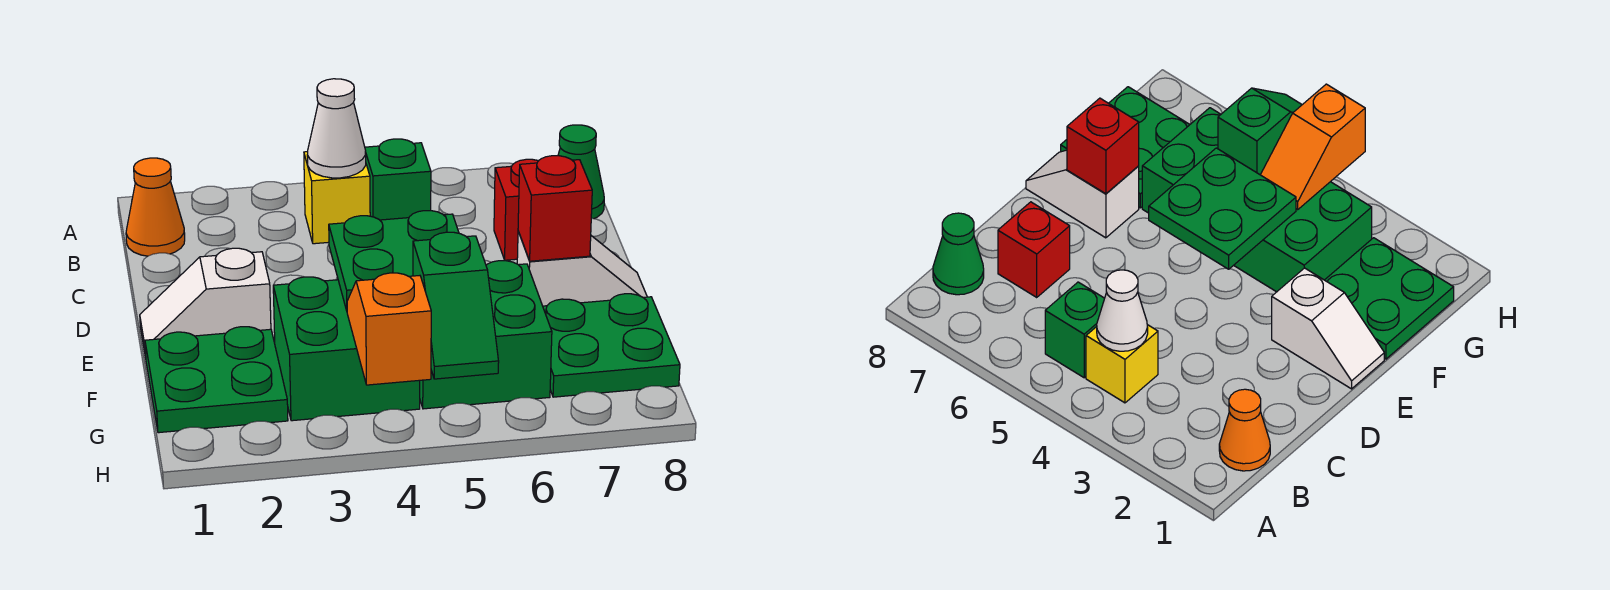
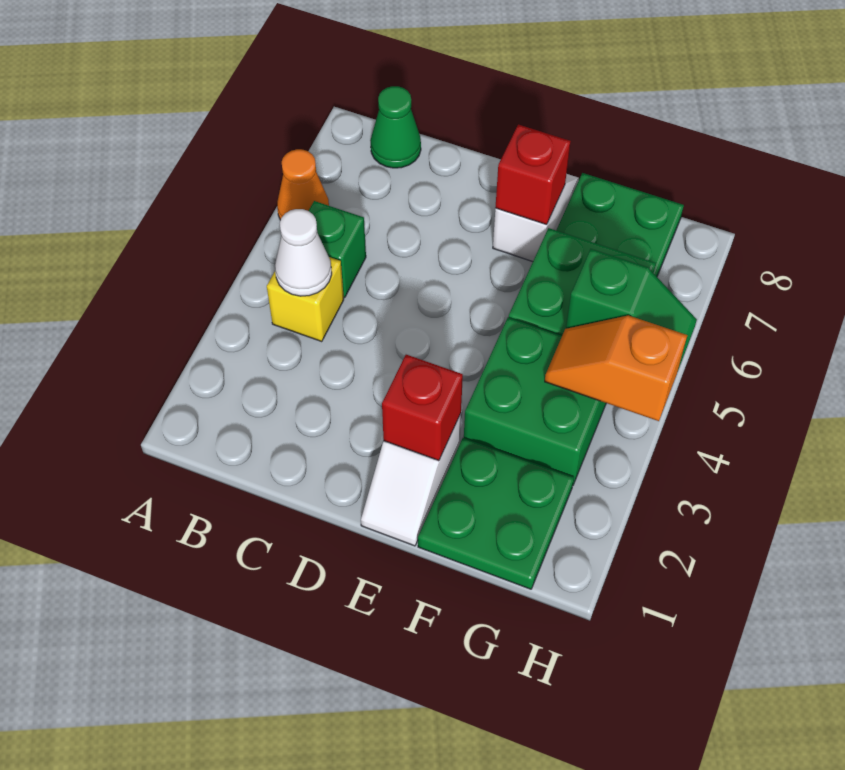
orange cone B1 level 1 -> orange cone A6 level 1
red brick C7 level 1 -> red brick E2 level 2
green plate E4:F5 level 2 -> none

